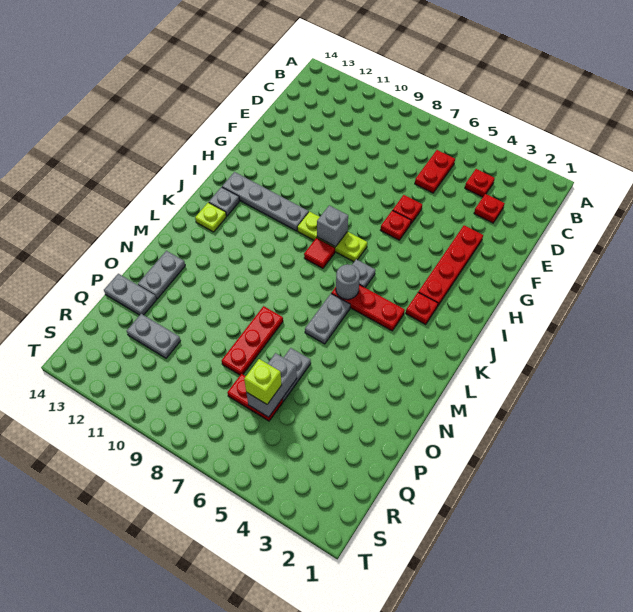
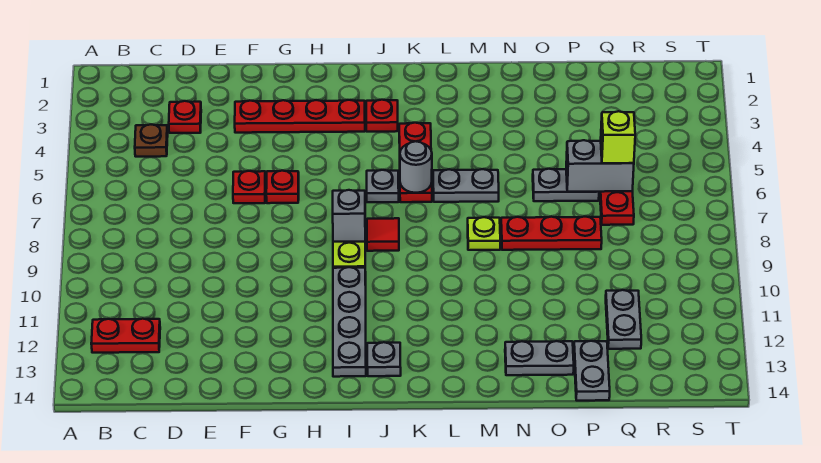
red plate C4 level 1 -> brown plate C4 level 1
red plate C6:D6 level 1 -> red plate B12:C12 level 1
lime plate K13 level 1 -> lime plate M8 level 1

